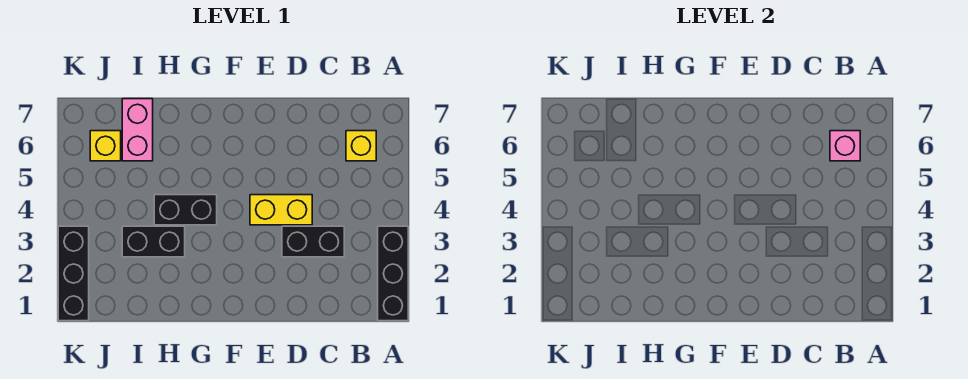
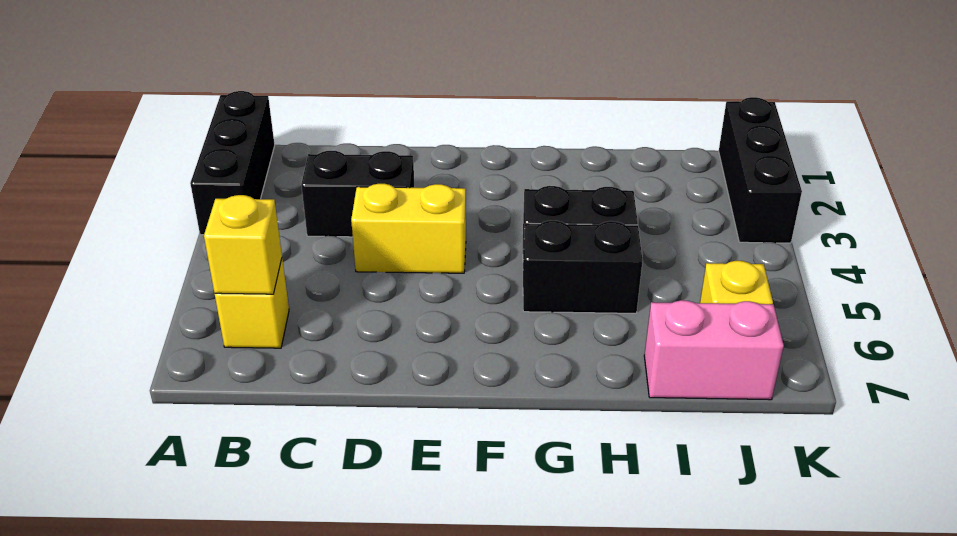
pink brick B6 level 2 -> yellow brick B6 level 2
black brick H3:I3 level 1 -> black brick G5:H5 level 1
pink brick I6:I7 level 1 -> pink brick I7:J7 level 1

